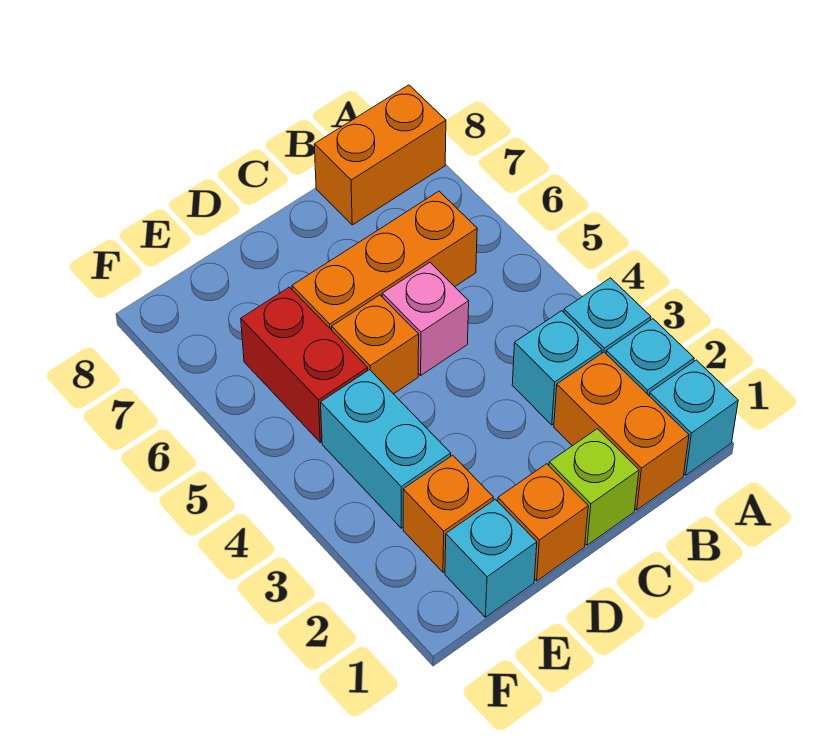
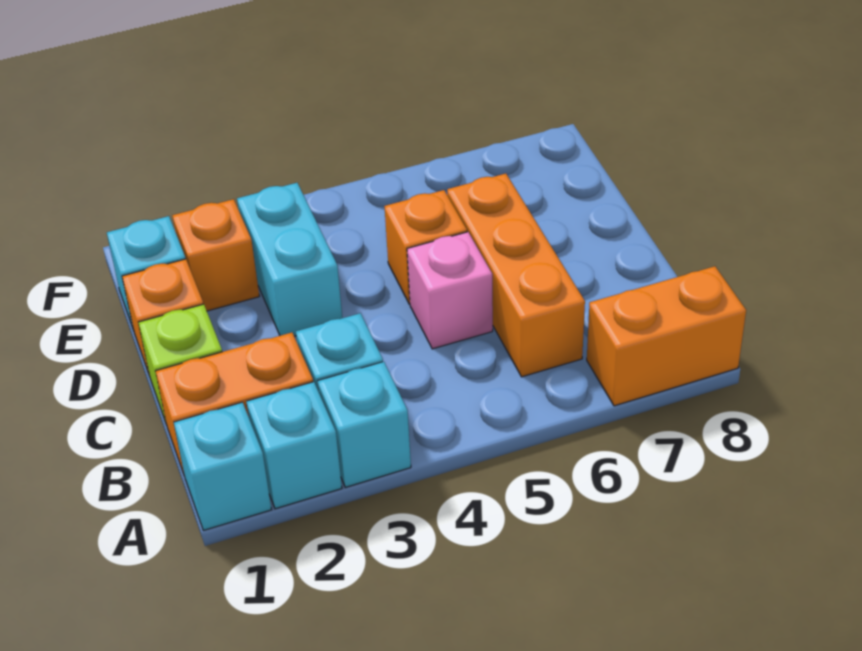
orange brick A8:B8 level 1 -> orange brick A7:A8 level 1
cyan brick E3:E4 level 1 -> cyan brick D3:E3 level 1
red brick E5:E6 level 1 -> none

